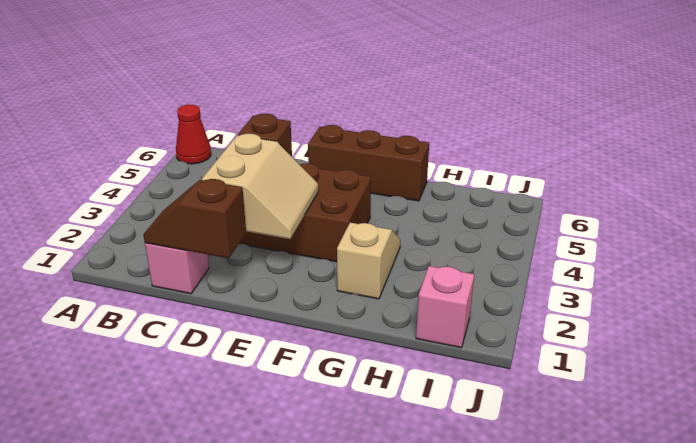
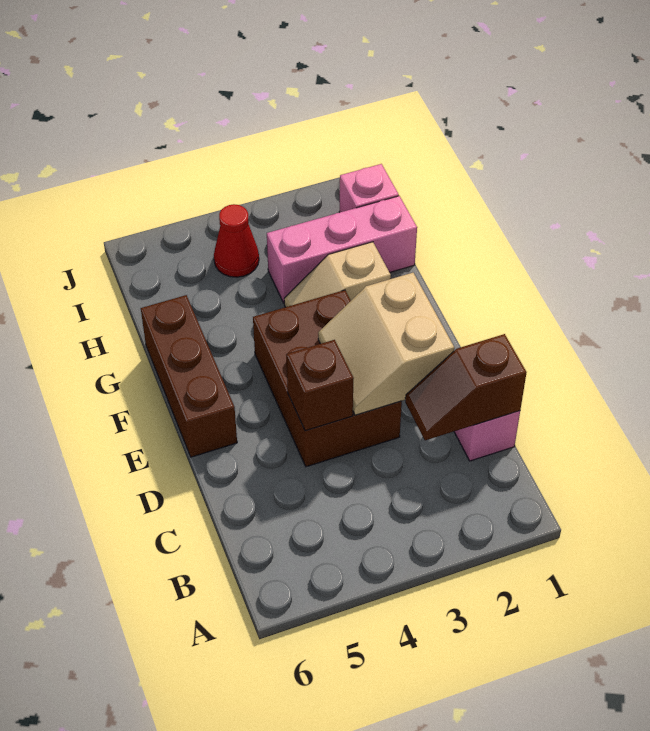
red cone A6 level 1 -> red cone I4 level 1
brown slope C1:D1 level 2 top D -> brown slope C1:C2 level 2 top 1
tan slope D2:E3 level 2 top D -> tan slope D2:E3 level 2 top 2
none -> pink brick H1:H3 level 1

